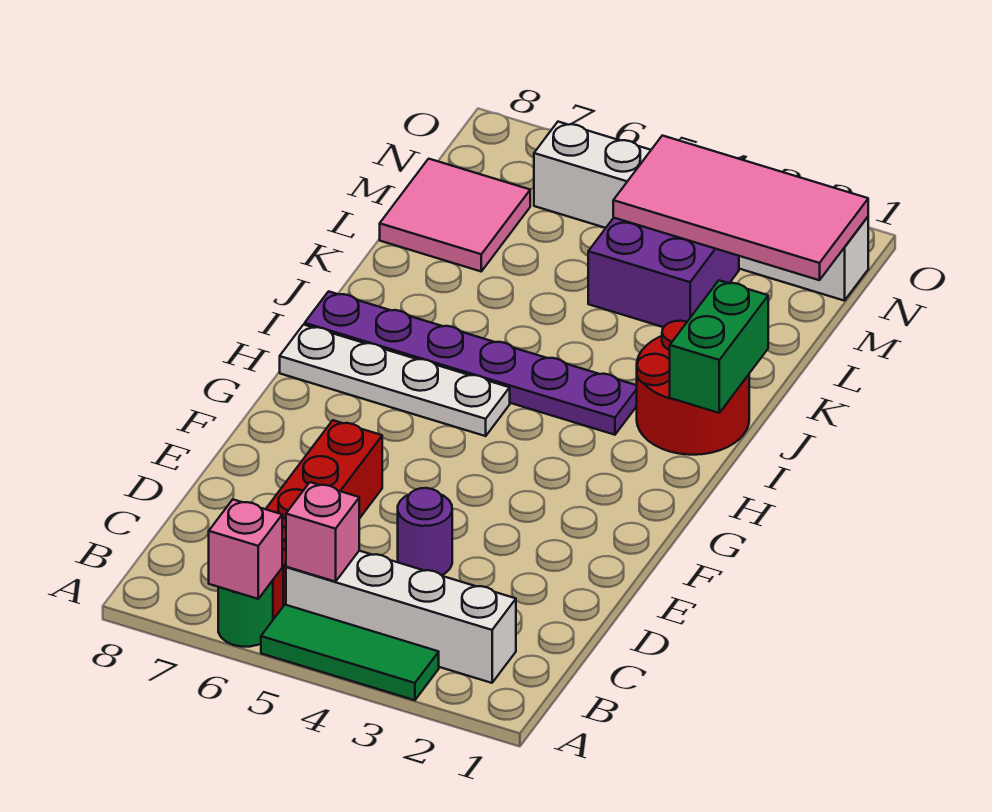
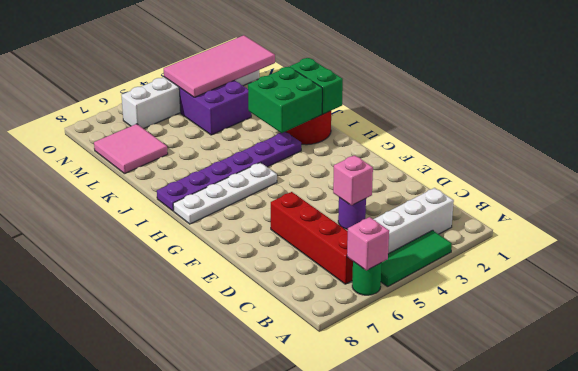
pink brick B5 level 2 -> pink brick D4 level 2
none -> green brick I2:J3 level 2

